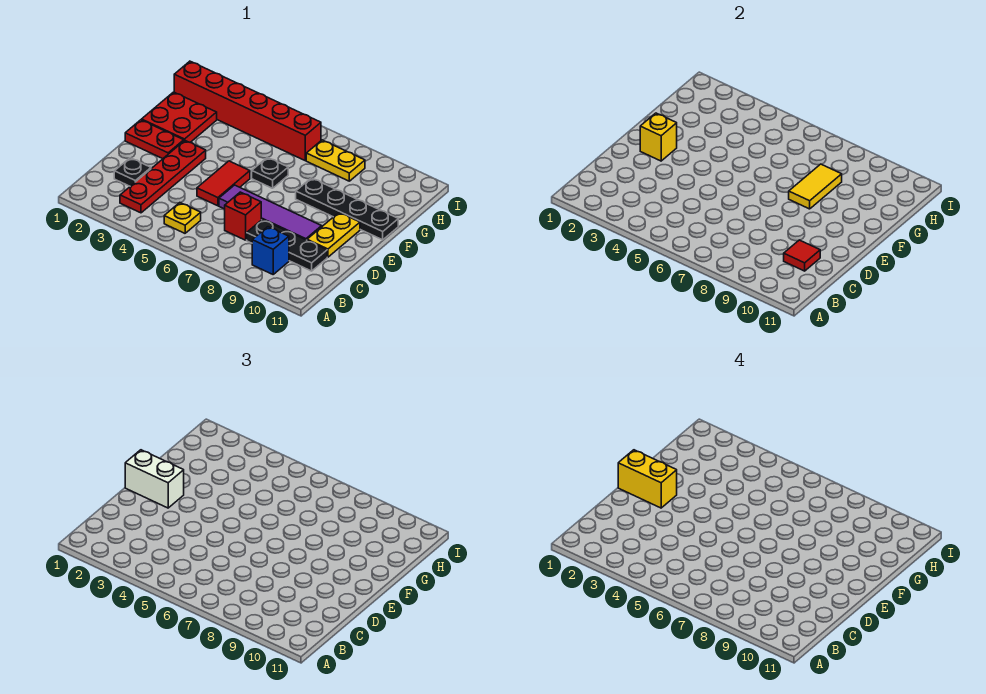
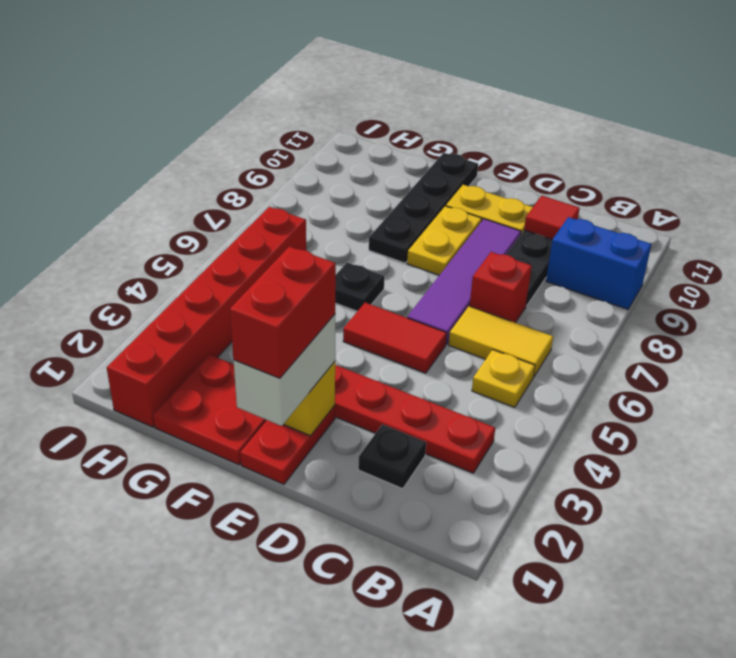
blue brick B9 level 1 -> blue brick A9:B9 level 1
yellow brick E1:E2 level 4 -> red brick E1:E2 level 4
yellow tile F8:G8 level 2 -> yellow tile B6:C6 level 1
yellow plate H7:H8 level 1 -> yellow plate E8:E9 level 1

